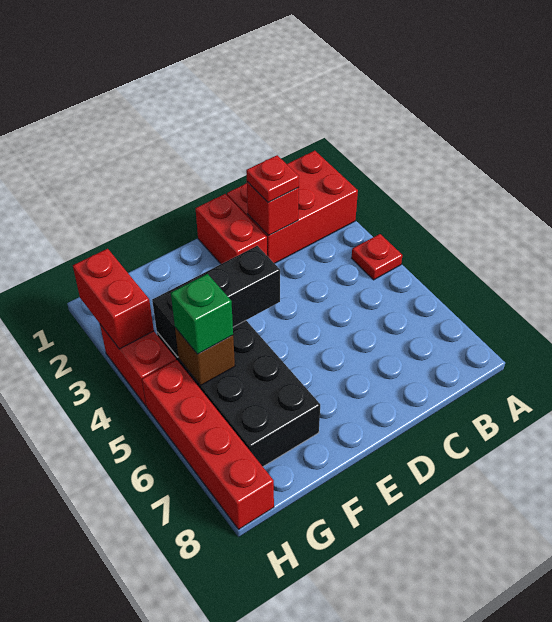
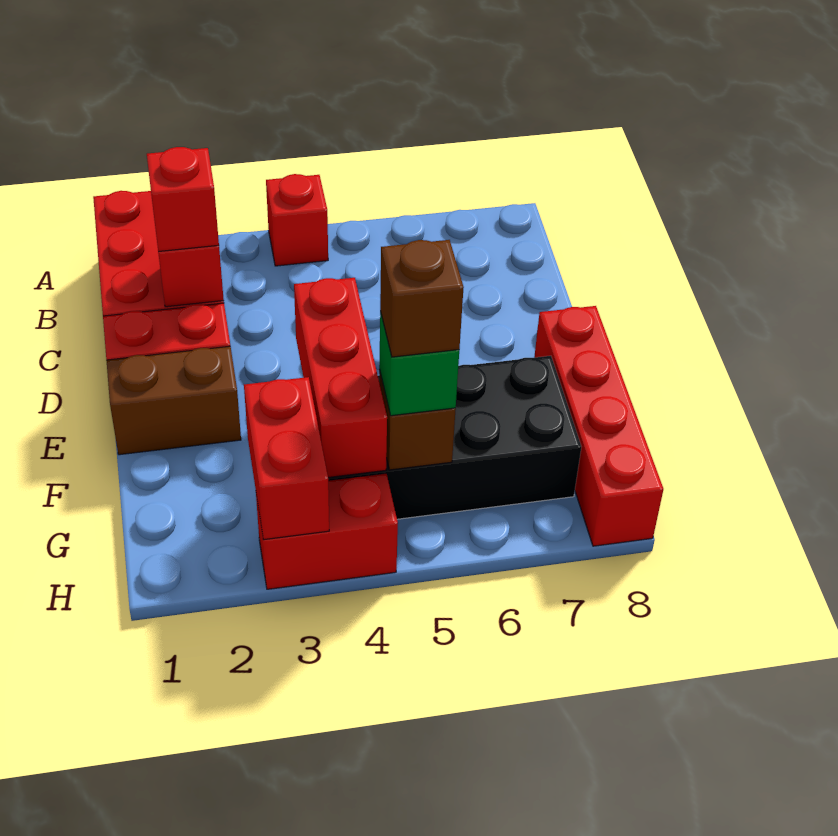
red plate A4 level 1 -> red brick A4 level 1
red plate C2 level 3 -> red brick C2 level 3
none -> brown brick E1:E2 level 1
black brick E4:G4 level 2 -> red brick E4:G4 level 2
none -> brown brick G5 level 4
red brick H2:H3 level 2 -> red brick G3:H3 level 2
red brick H5:H8 level 1 -> red brick E8:H8 level 1

